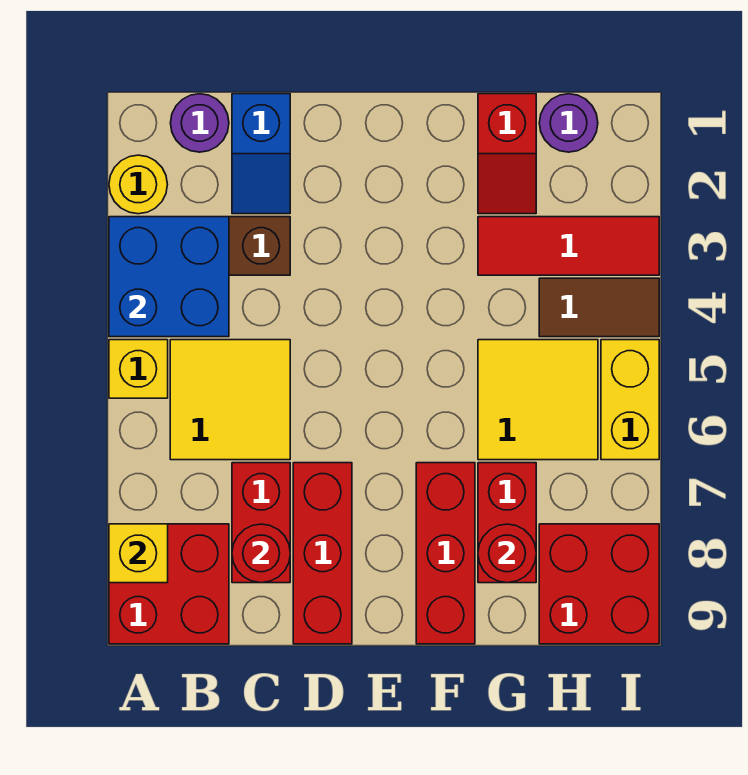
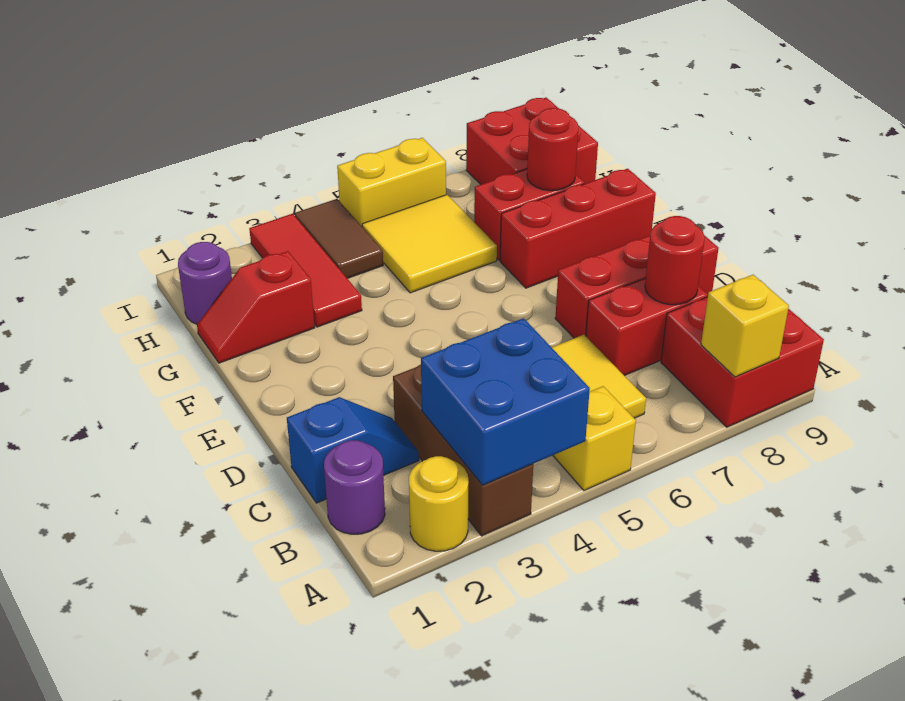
red slope G1:G2 level 1 top 1 -> red slope G1:G2 level 1 top 2

